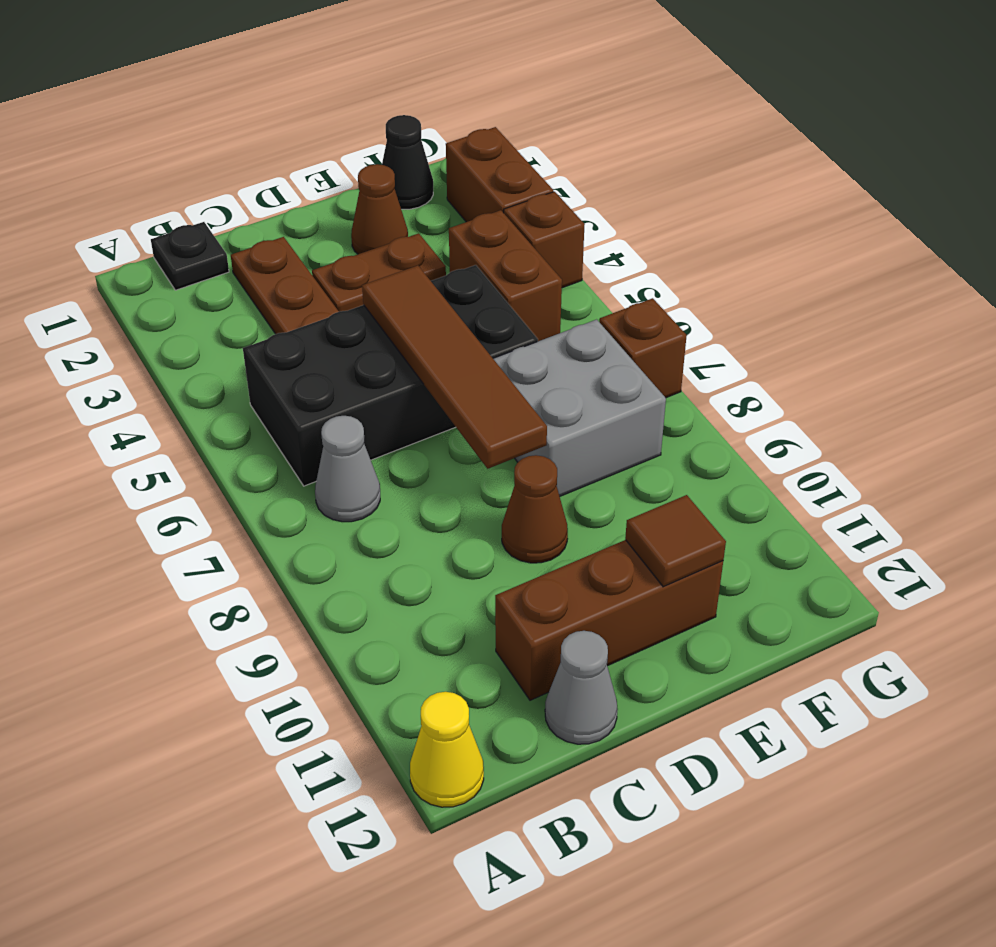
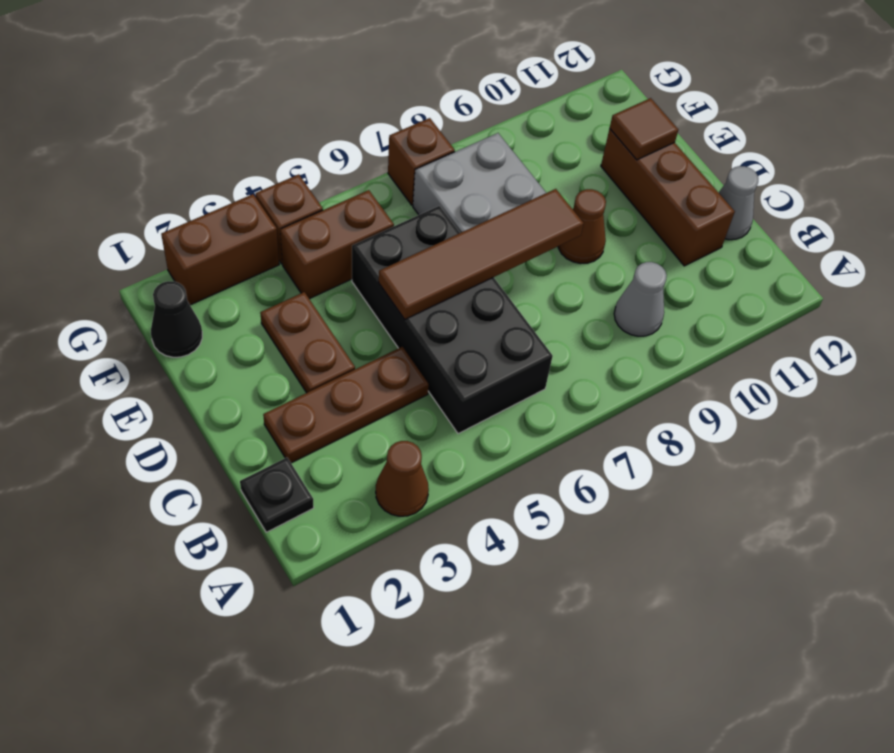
yellow cone A12 level 1 -> none
grey cone B7 level 1 -> grey cone B9 level 1
brown cone E2 level 1 -> brown cone A3 level 1

